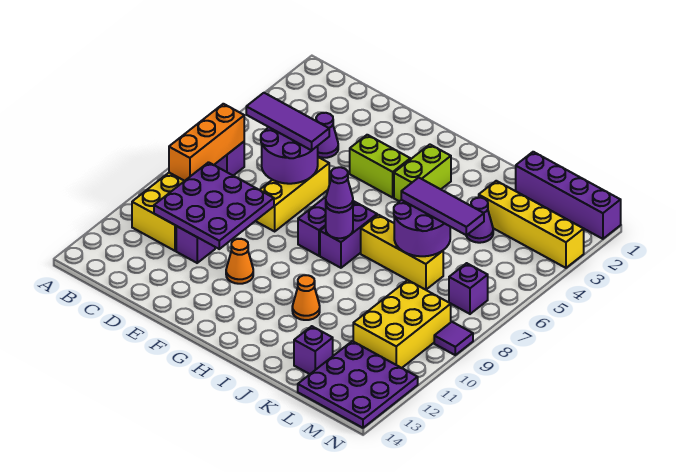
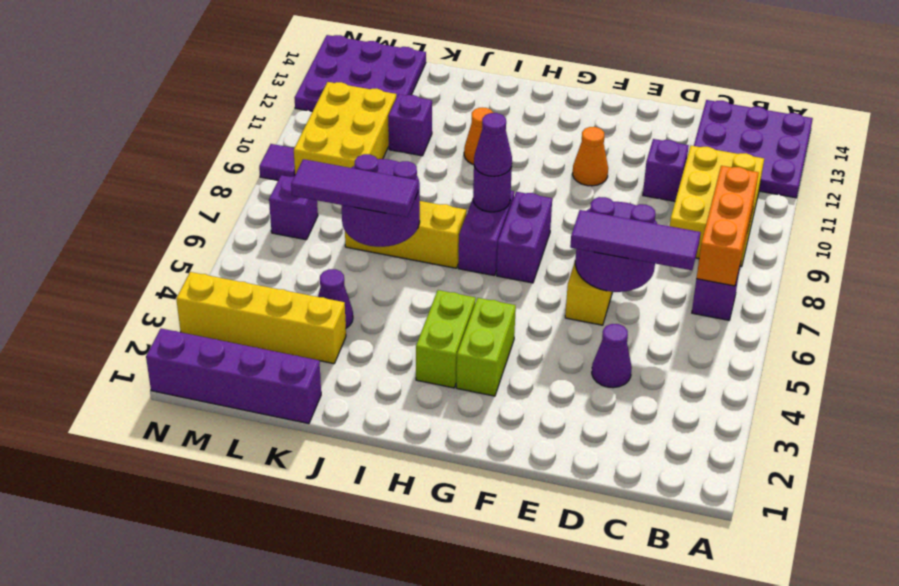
purple plate C9:E11 level 2 -> purple plate A12:C14 level 1
lime brick F4:G4 level 1 -> lime brick G3:G4 level 1
purple brick K13 level 1 -> purple brick K11 level 1

